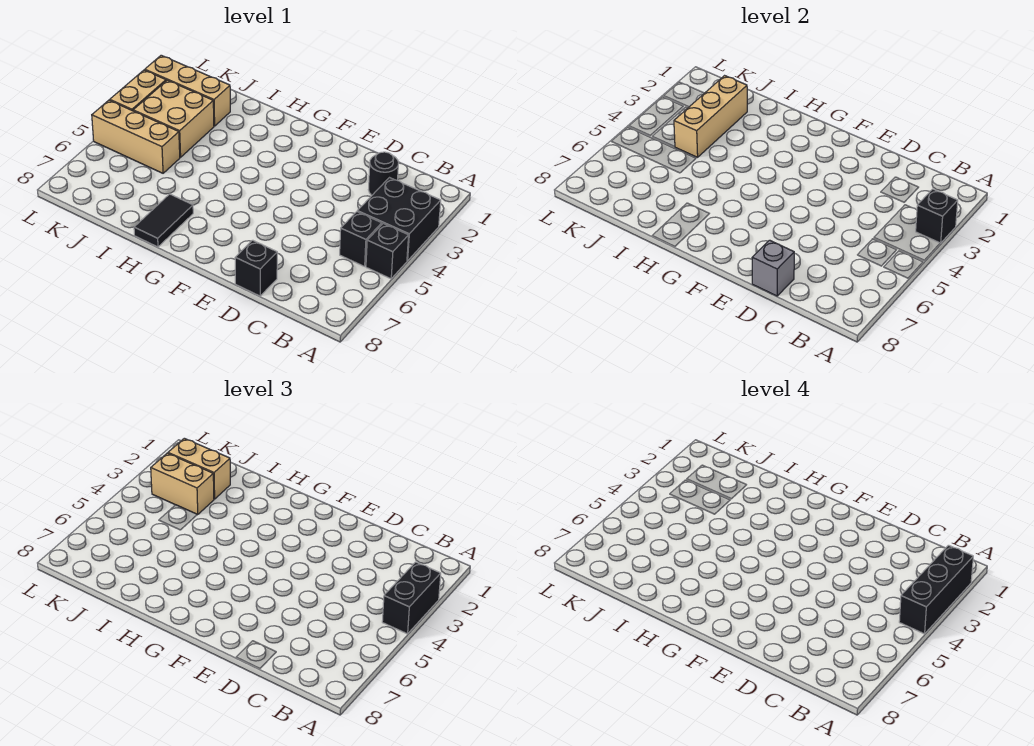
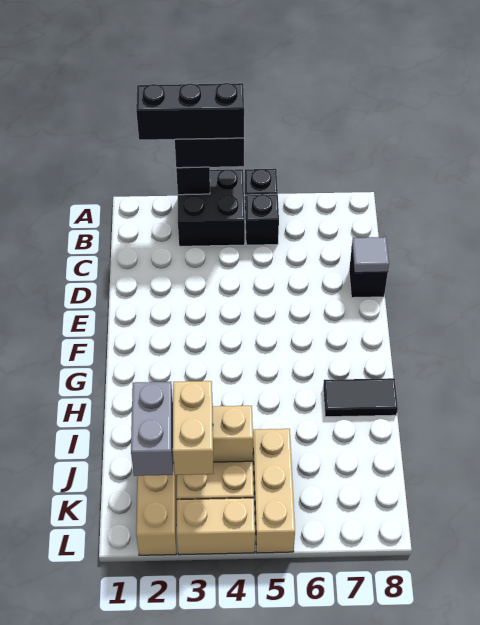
black round brick C2 level 1 -> none
grey brick D8 level 2 -> grey tile D8 level 2
tan brick J2:K2 level 3 -> grey brick J2:K2 level 3

